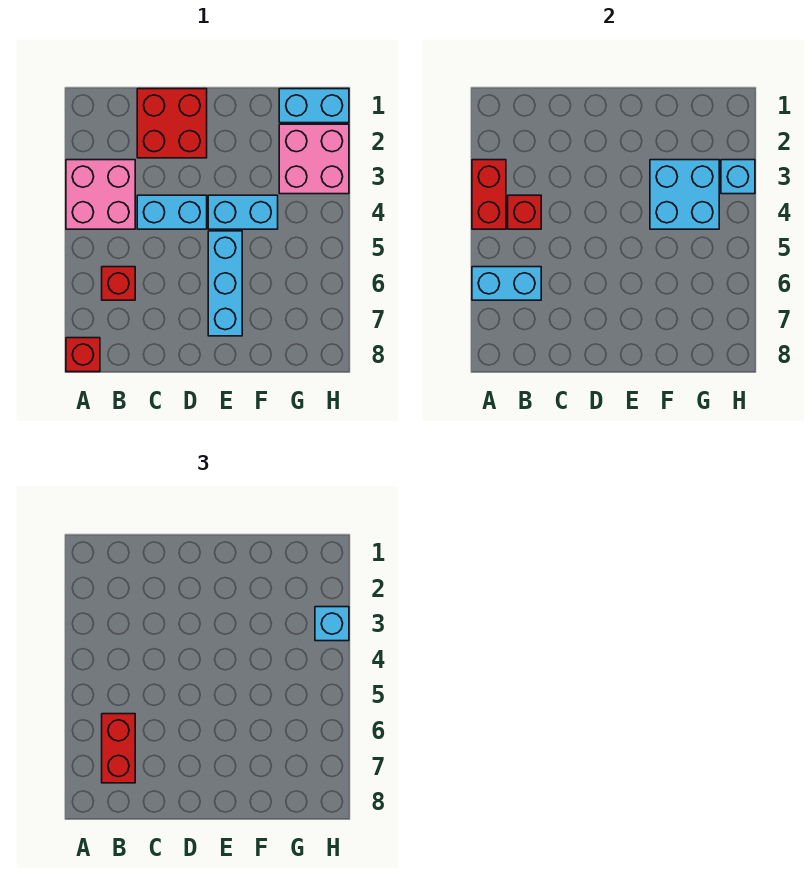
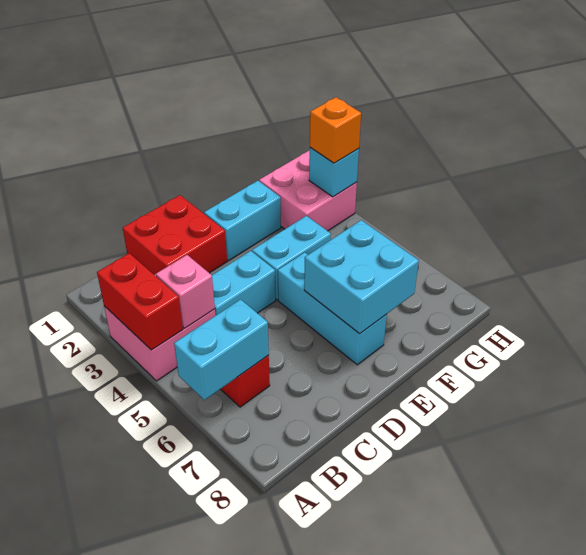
red brick A8 level 1 -> none
red brick B4 level 2 -> pink brick B4 level 2
red brick B6:B7 level 3 -> none
cyan brick F3:G4 level 2 -> cyan brick E6:F7 level 2
cyan brick G1:H1 level 1 -> cyan brick E2:F2 level 1
cyan brick H3 level 3 -> orange brick H3 level 3

